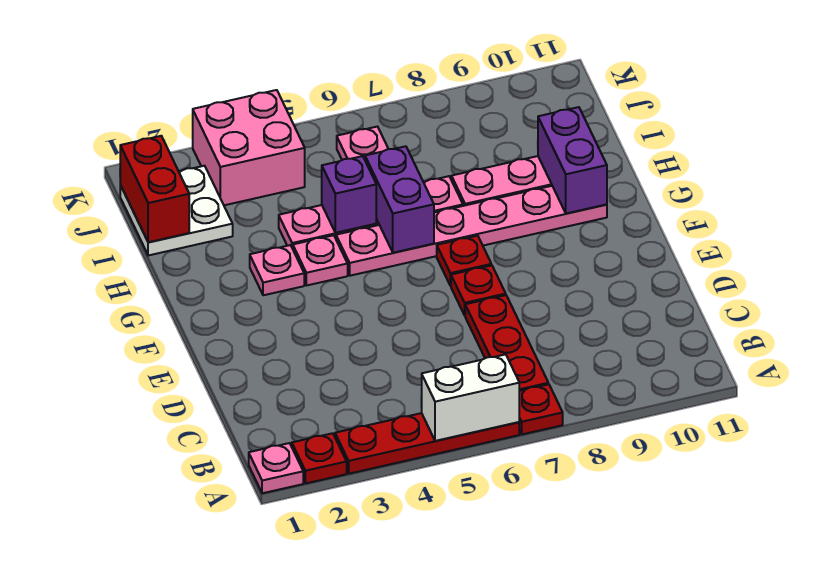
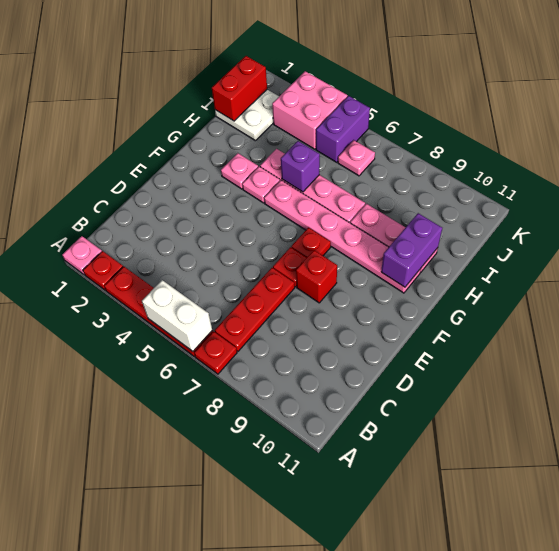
none -> red brick E8 level 1
purple brick G6:H6 level 2 -> purple brick J5:K5 level 1

